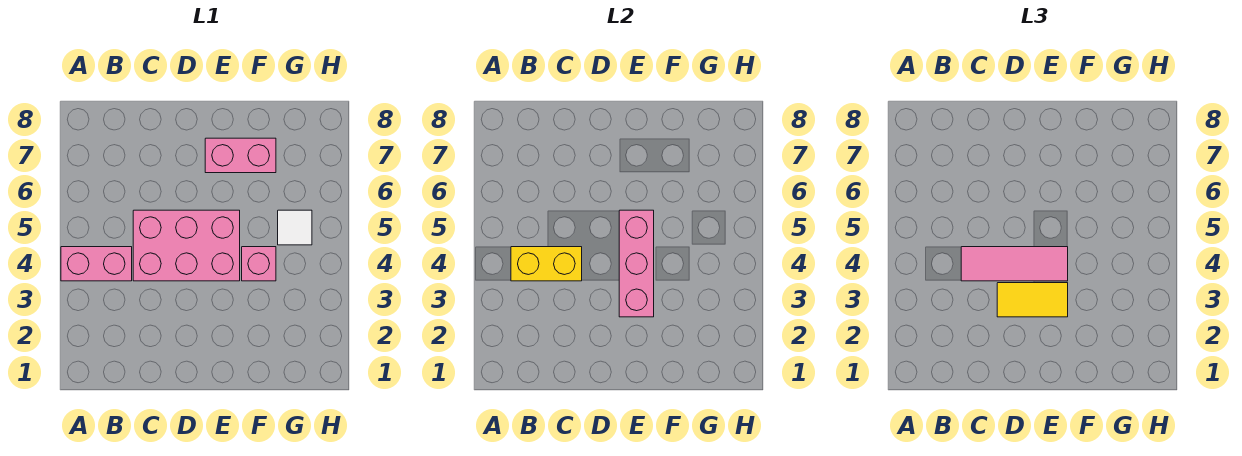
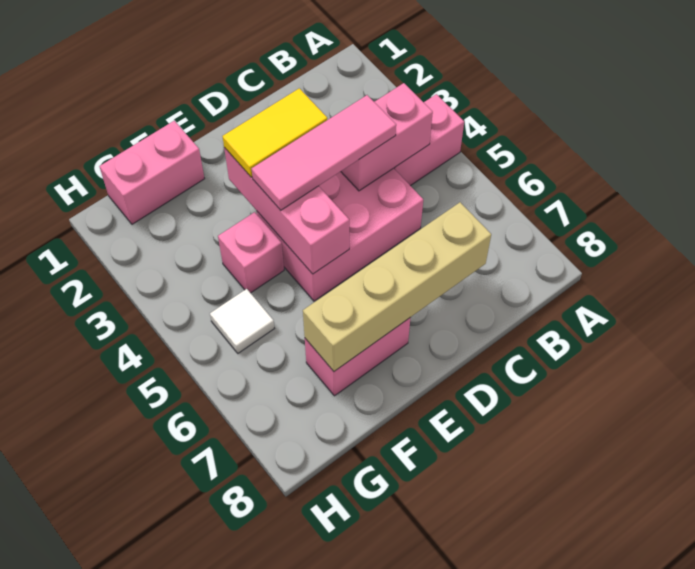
yellow brick B4:C4 level 2 -> pink brick B4:C4 level 2
none -> tan brick C7:F7 level 2
none -> pink brick F1:G1 level 1

